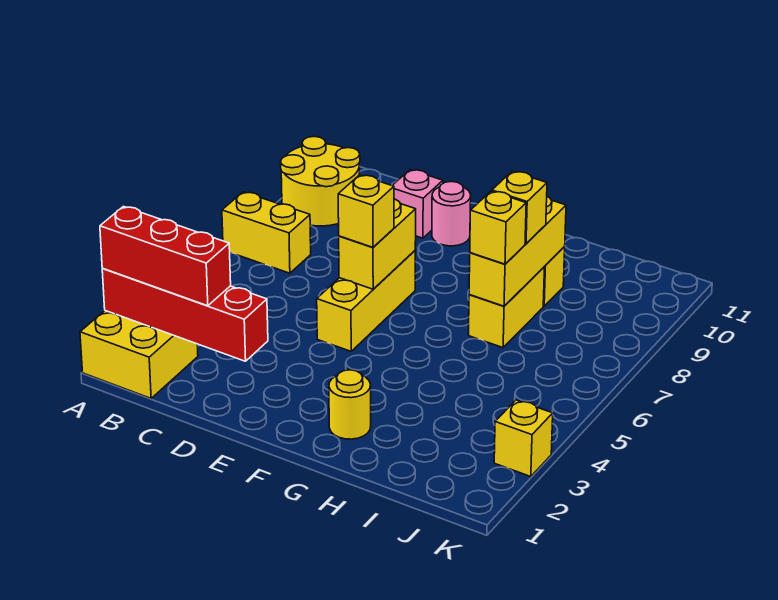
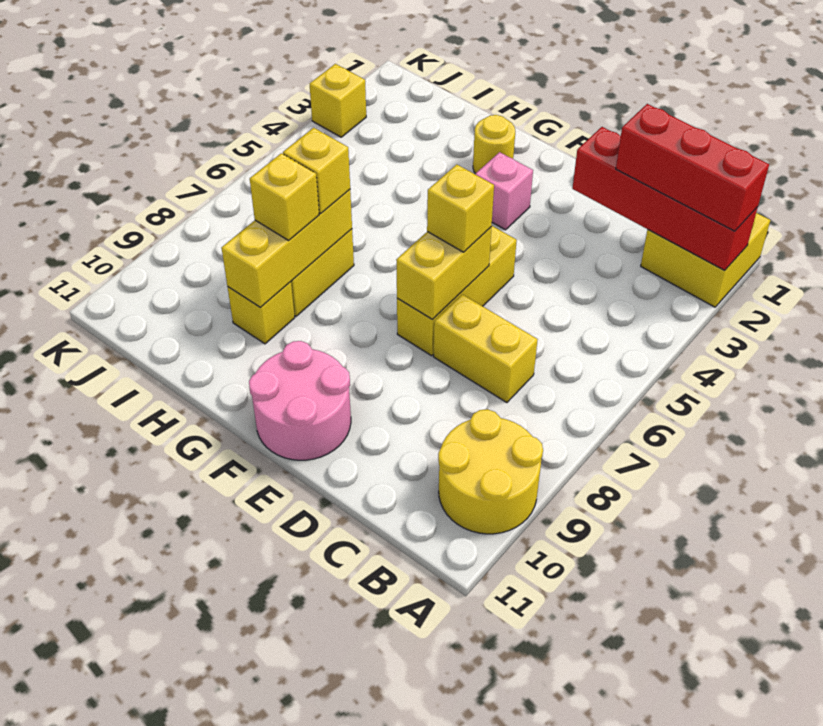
yellow brick A7:B7 level 1 -> yellow brick C7:D7 level 1
pink brick D10 level 1 -> pink brick F3 level 1
pink round brick E10 level 1 -> pink round brick E10:F11 level 1

